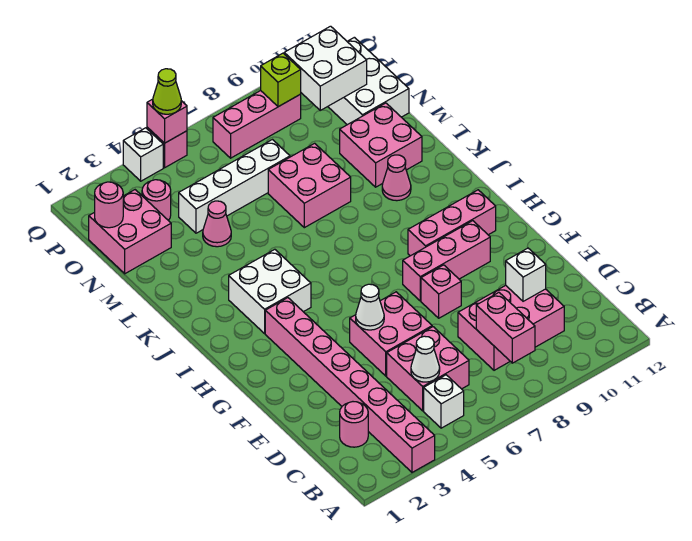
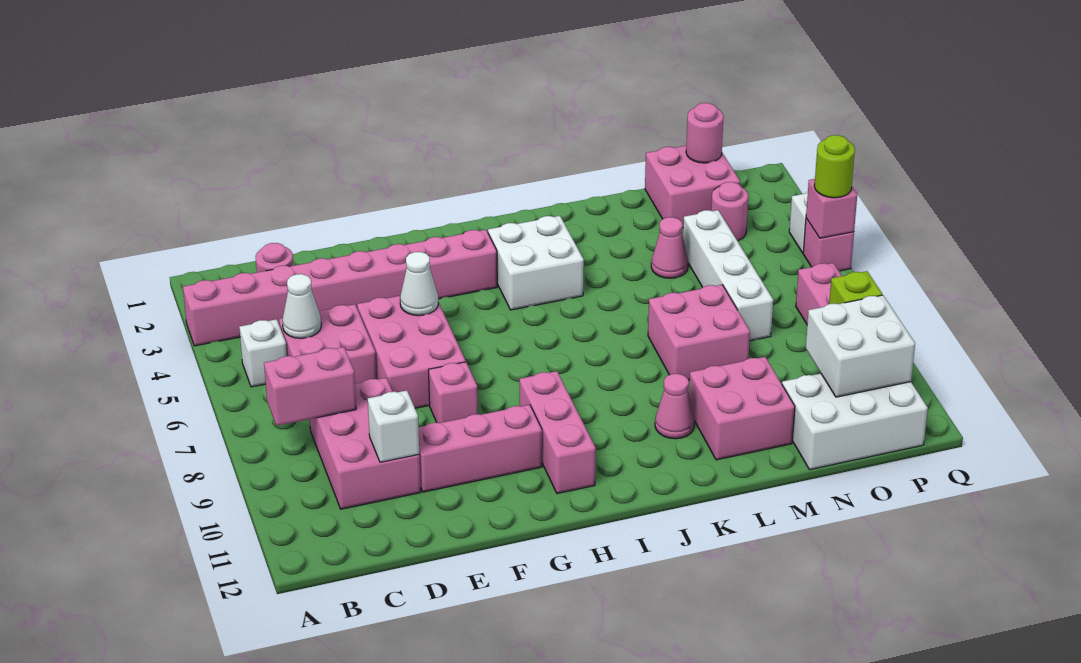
pink brick E5:F6 level 1 -> pink brick E5:F7 level 1
pink brick G8:G10 level 1 -> pink brick E10:G10 level 1
lime cone Q5 level 3 -> lime round brick Q5 level 3

